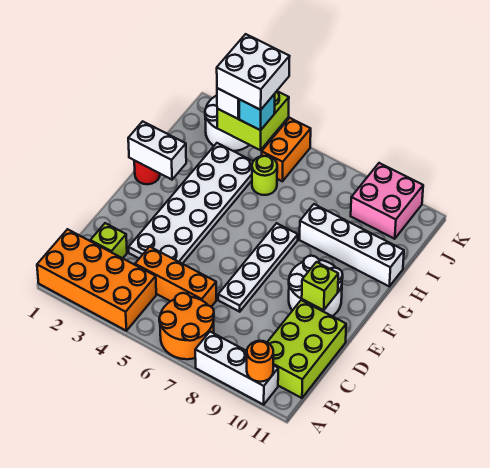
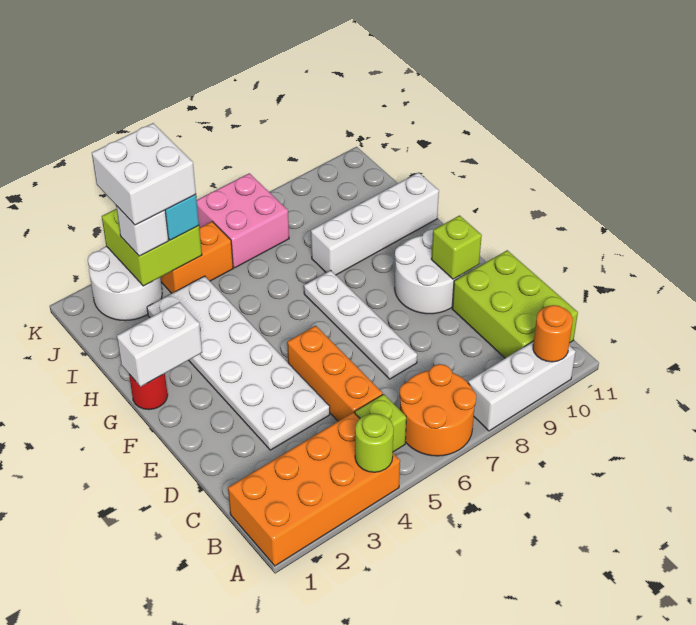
lime brick C2 level 1 -> lime brick B5 level 1
orange brick C4:C6 level 1 -> orange brick C5:E5 level 1
lime round brick I5 level 1 -> lime round brick A4 level 2
orange brick J5:K5 level 1 -> orange brick J4:J5 level 1
pink brick J9:K10 level 1 -> pink brick J6:K7 level 1

